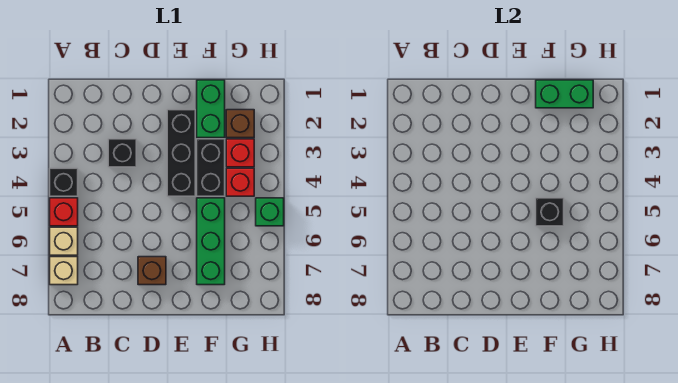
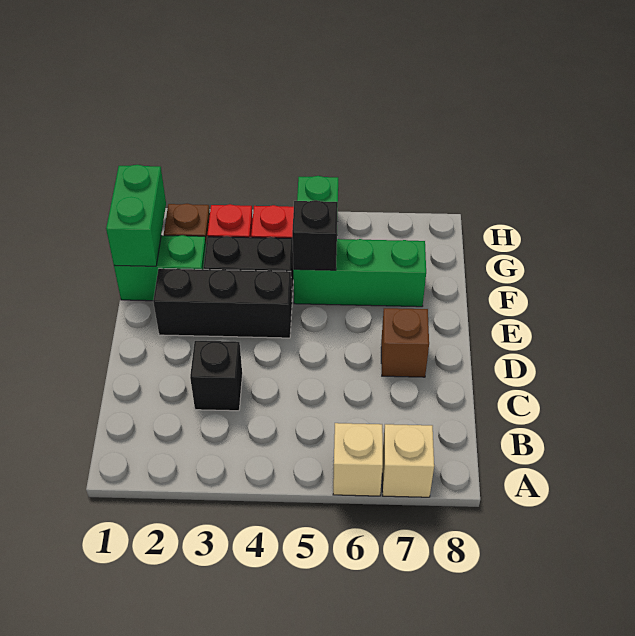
black brick A4 level 1 -> none
red brick A5 level 1 -> none

